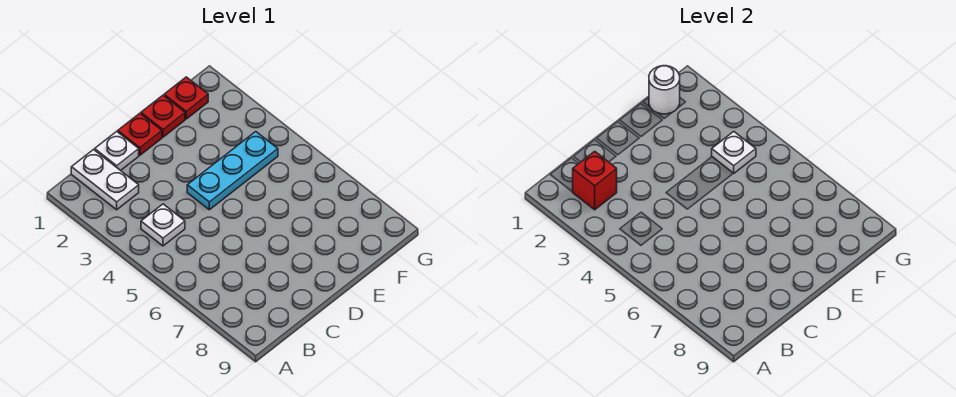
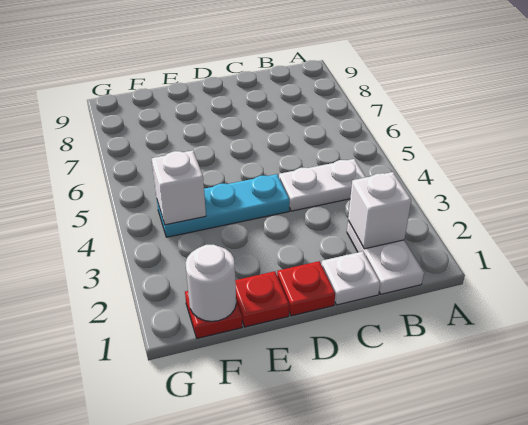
red brick B2 level 2 -> white brick B2 level 2
white plate B4 level 1 -> white plate B4:C4 level 1
white plate F4 level 2 -> white brick F4 level 2

